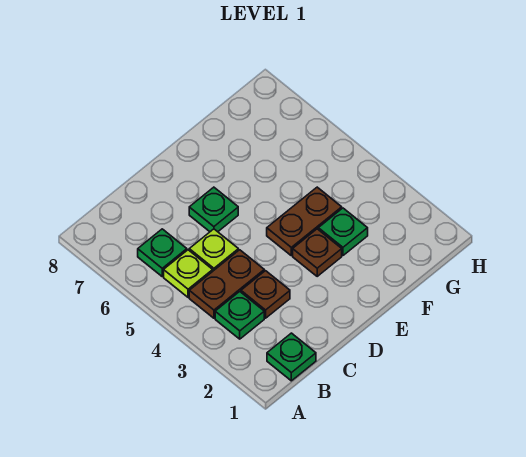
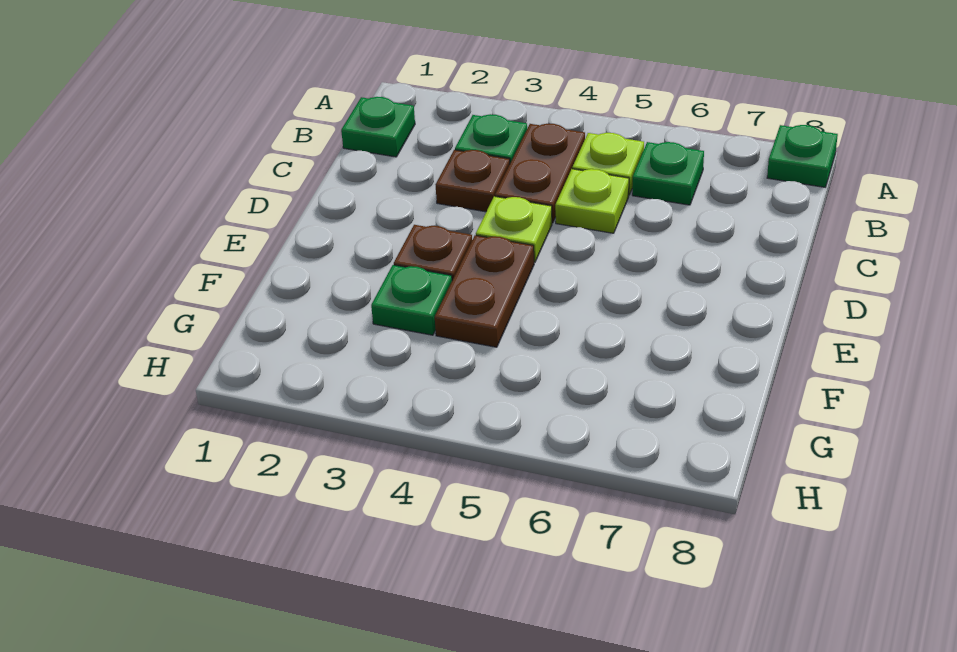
none -> lime plate D4 level 1
green plate D6 level 1 -> green plate A8 level 1

